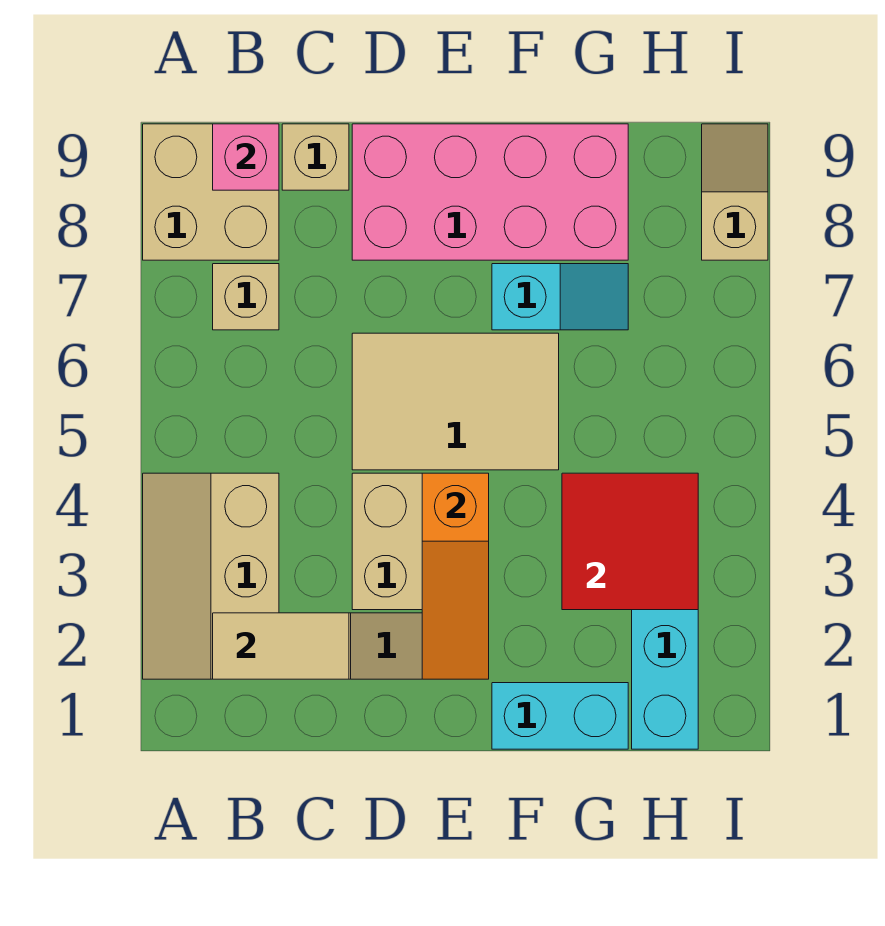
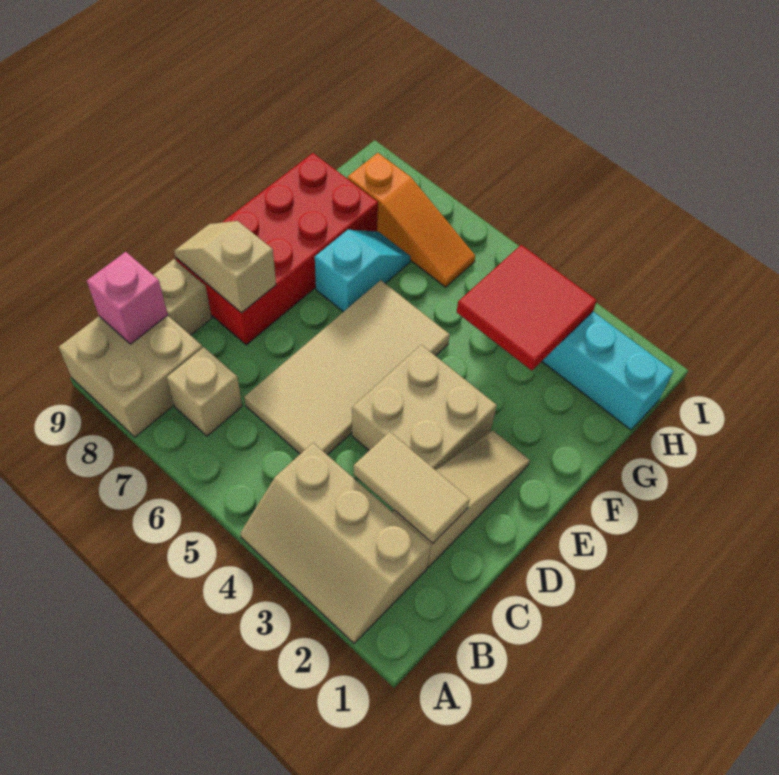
tan tile B2:C2 level 2 -> tan tile C2:C3 level 2
tan tile D5:F6 level 1 -> tan tile C5:F6 level 1
pink brick D8:G9 level 1 -> red brick D8:G9 level 1
orange slope E2:E4 level 2 top 4 -> orange slope H6:H8 level 1 top 8
cyan brick F1:G1 level 1 -> none
tan slope I8:I9 level 1 top 8 -> tan slope D8:D9 level 2 top 8

